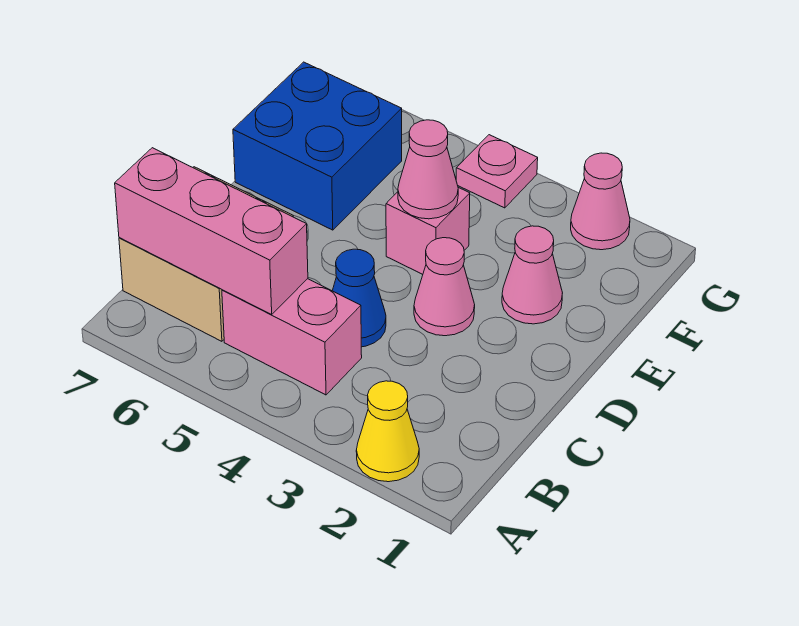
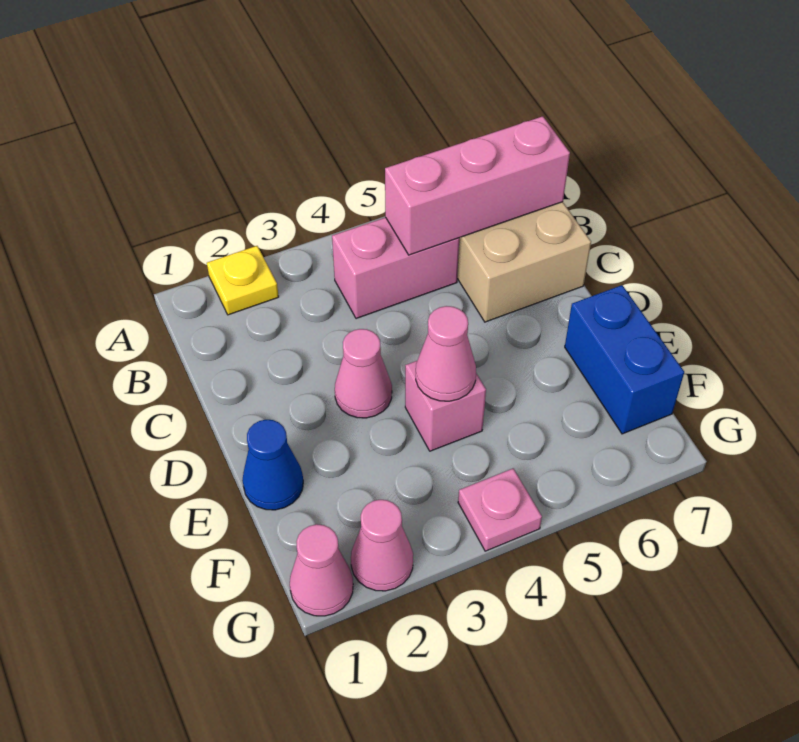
yellow cone A2 level 1 -> yellow plate A2 level 1
blue cone C4 level 1 -> blue cone E1 level 1
pink cone E2 level 1 -> pink cone G1 level 1
blue brick E6:F7 level 1 -> blue brick E7:F7 level 1

